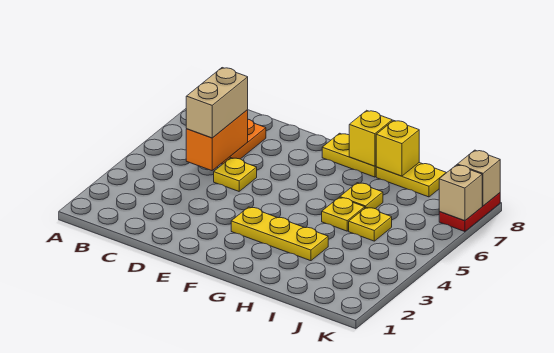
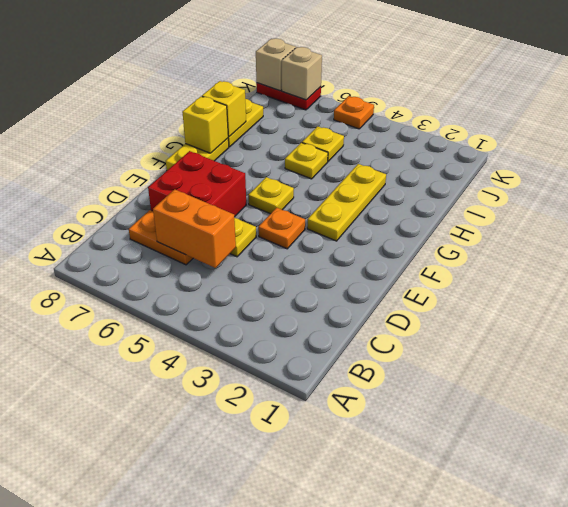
tan brick C5:C6 level 3 -> none
none -> red brick D6:E7 level 1
none -> orange plate E4 level 1
yellow plate H6 level 1 -> yellow plate F5 level 1
none -> orange plate K5 level 1

